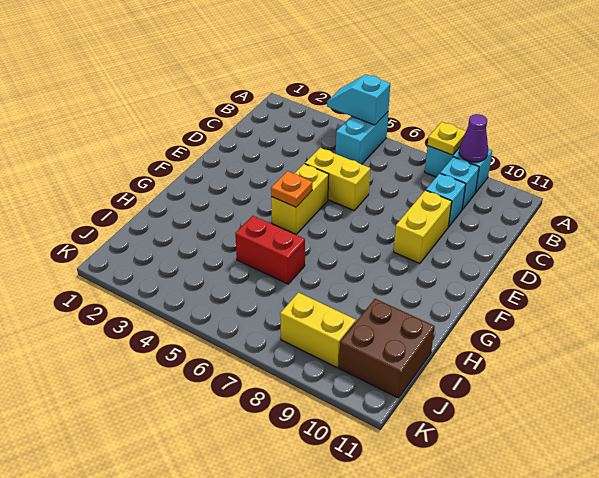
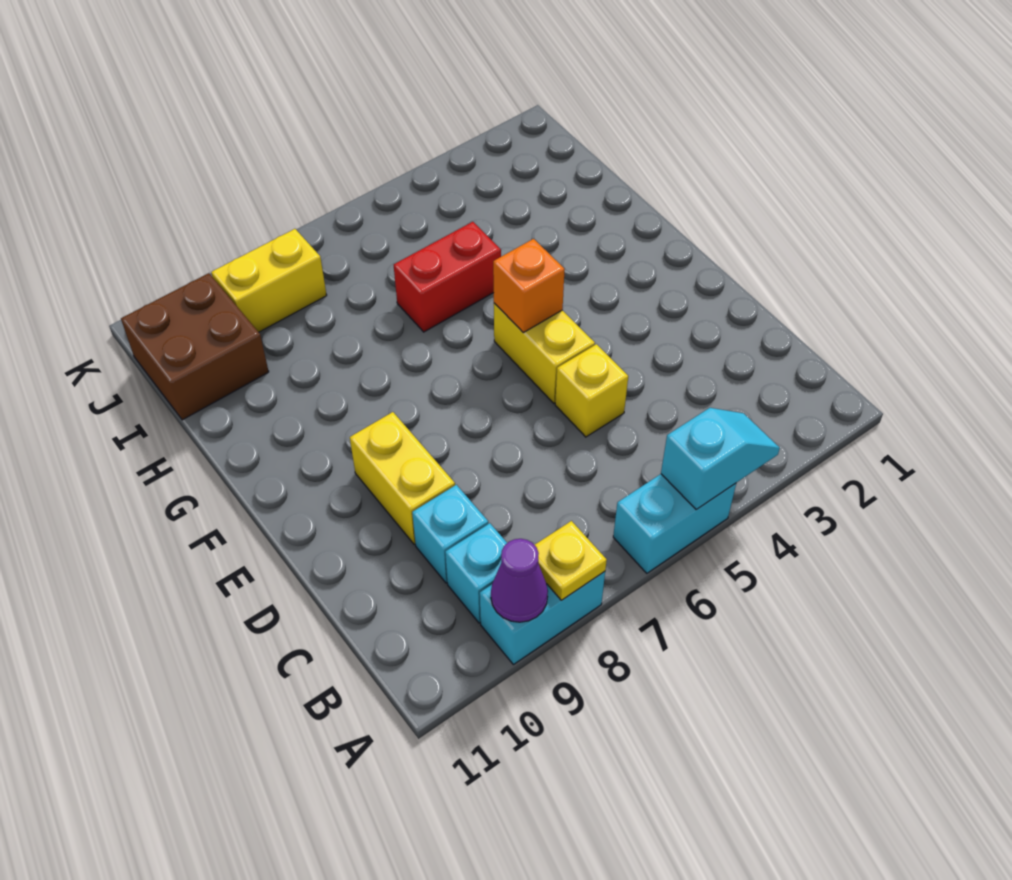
cyan brick A5:B5 level 1 -> cyan brick A5:A6 level 1
yellow brick D5:D6 level 1 -> yellow brick D5 level 1
orange plate F5 level 2 -> orange brick F5 level 2

